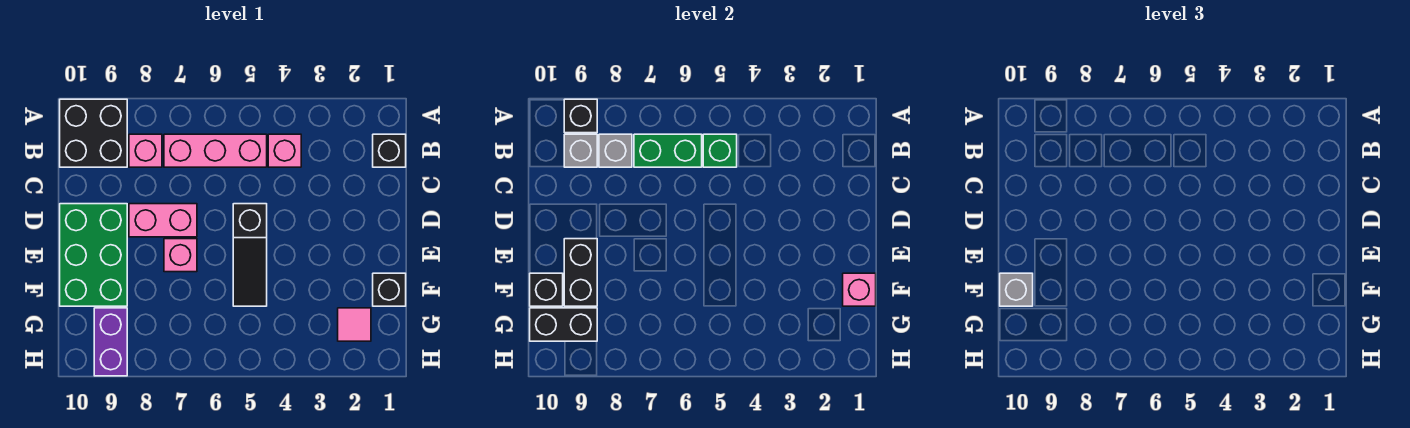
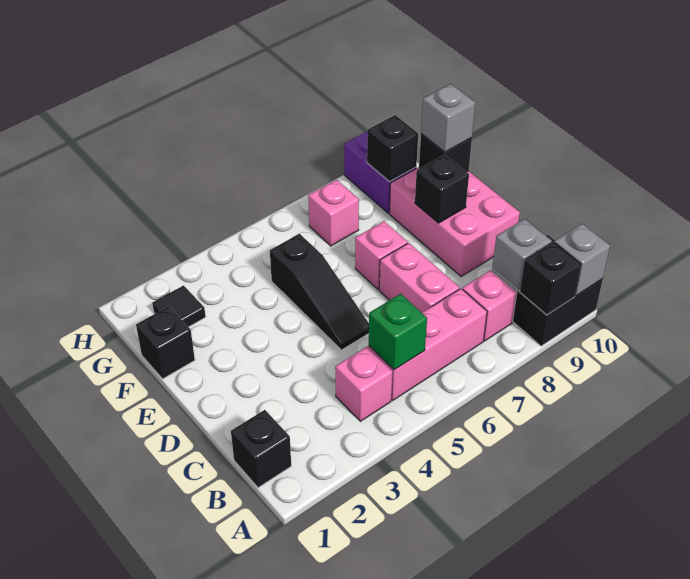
green brick B6:B7 level 2 -> none
grey brick B8 level 2 -> grey brick A10 level 2
black slope D5:F5 level 1 top D -> black slope D5:F5 level 1 top F
pink brick D7:D8 level 1 -> pink brick C7:D7 level 1
green brick D9:F10 level 1 -> pink brick D9:F10 level 1
black brick E9:F9 level 2 -> black brick E9 level 2
pink brick F1 level 2 -> pink brick G7 level 1
pink tile G2 level 1 -> black tile G2 level 1
black brick G9:G10 level 2 -> black brick G9 level 2

